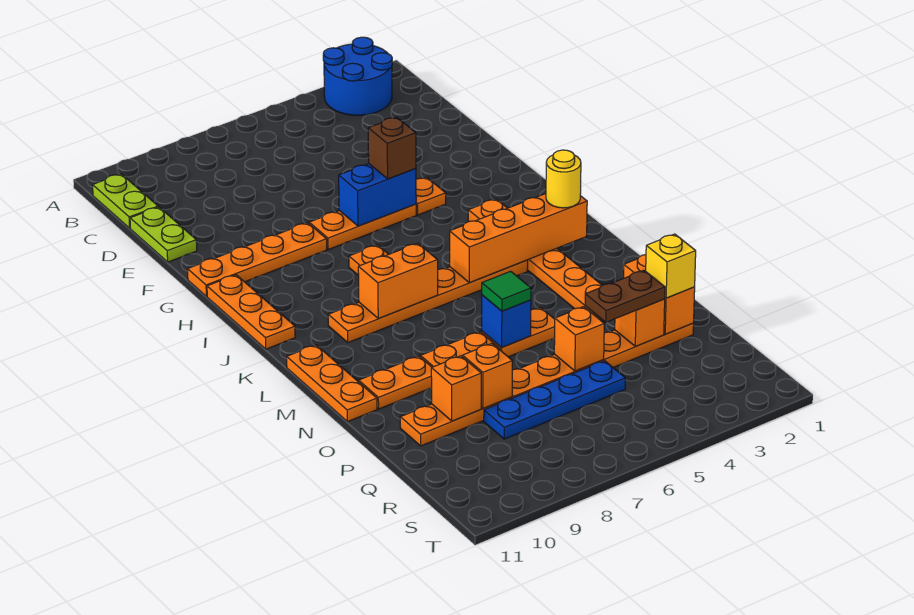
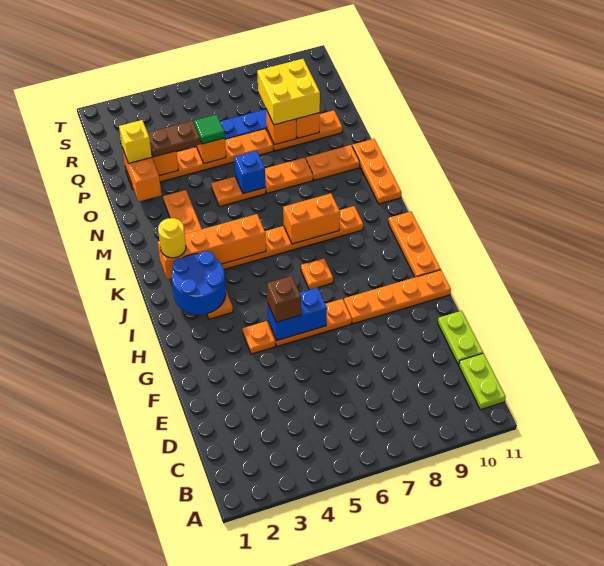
blue round brick A2:B3 level 1 -> blue round brick I2:J3 level 2
green tile N6 level 3 -> green tile P5 level 3
none -> yellow brick P8:Q9 level 3

